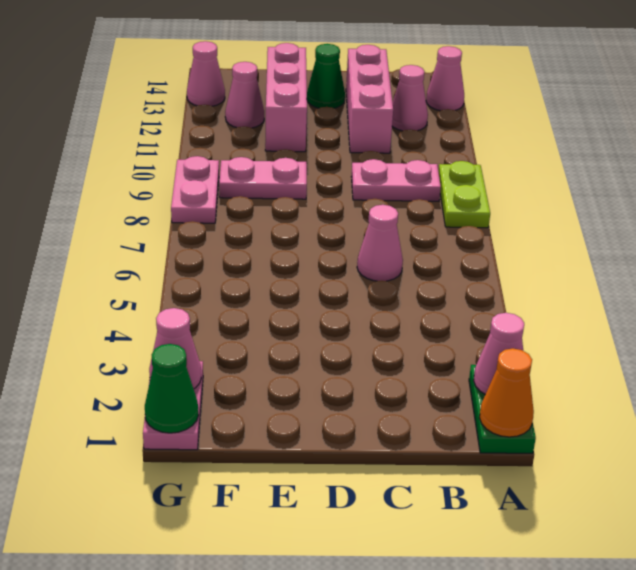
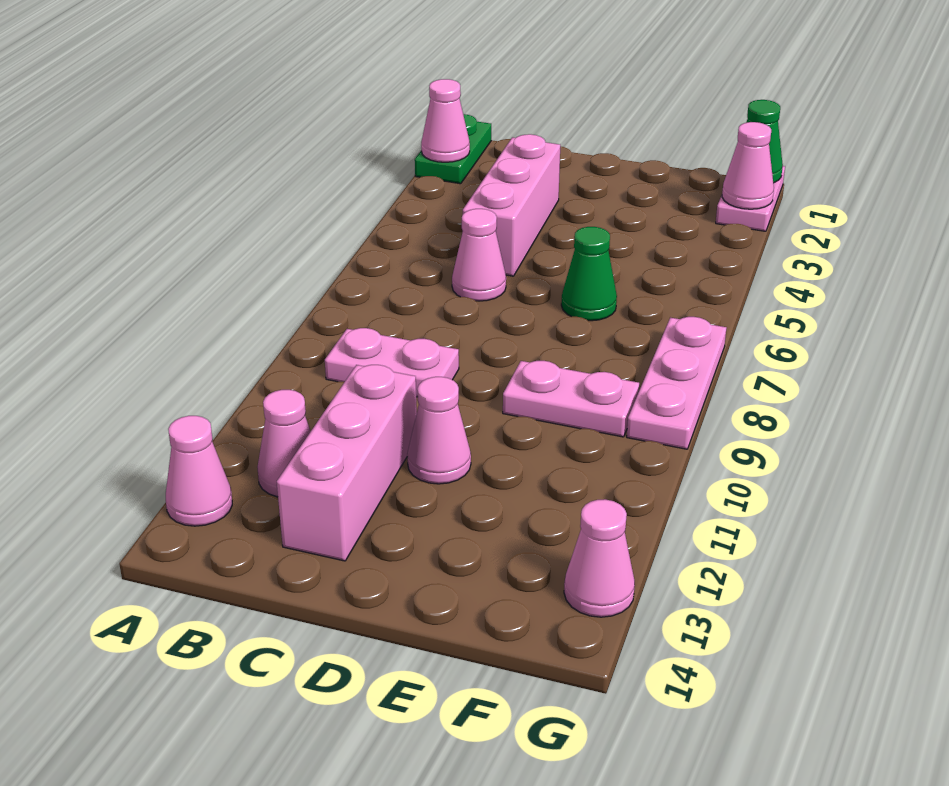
orange cone A1 level 2 -> none
lime plate A8:A9 level 1 -> none
green cone D13 level 1 -> green cone E6 level 1
pink brick E11:E13 level 1 -> pink brick C3:C5 level 1
pink cone F12 level 1 -> pink cone D11 level 1
pink plate G8:G9 level 1 -> pink plate G7:G9 level 1

